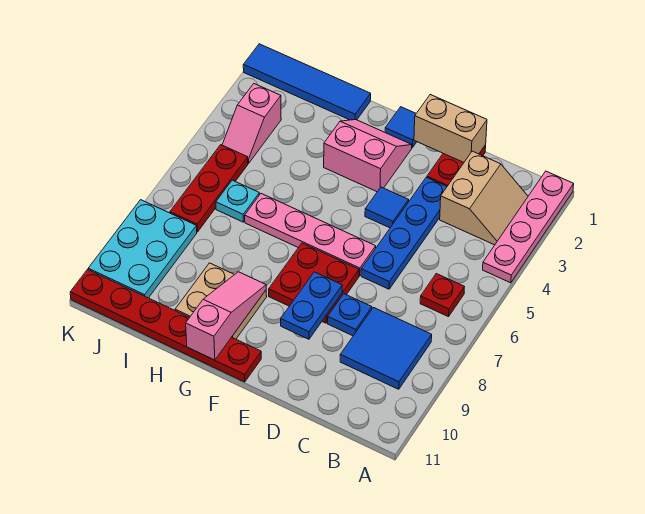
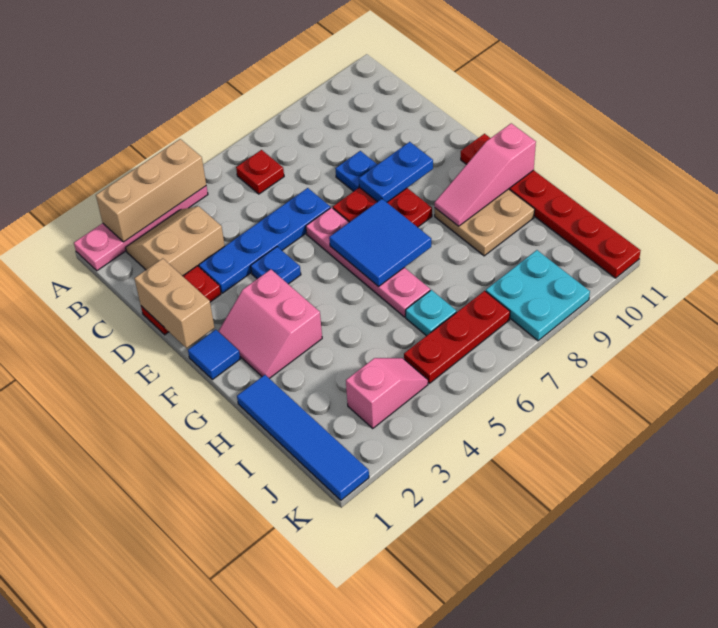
none -> tan brick A2:A4 level 2
blue tile B8:C9 level 1 -> blue tile F6:G7 level 2
blue tile E4 level 1 -> blue plate E4 level 1
cyan plate J8:K10 level 1 -> cyan plate J8:K9 level 1

